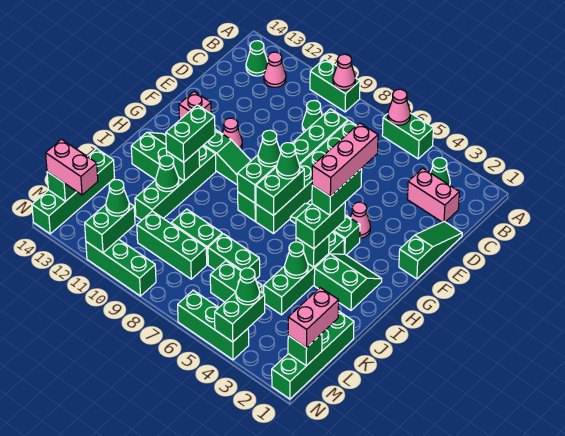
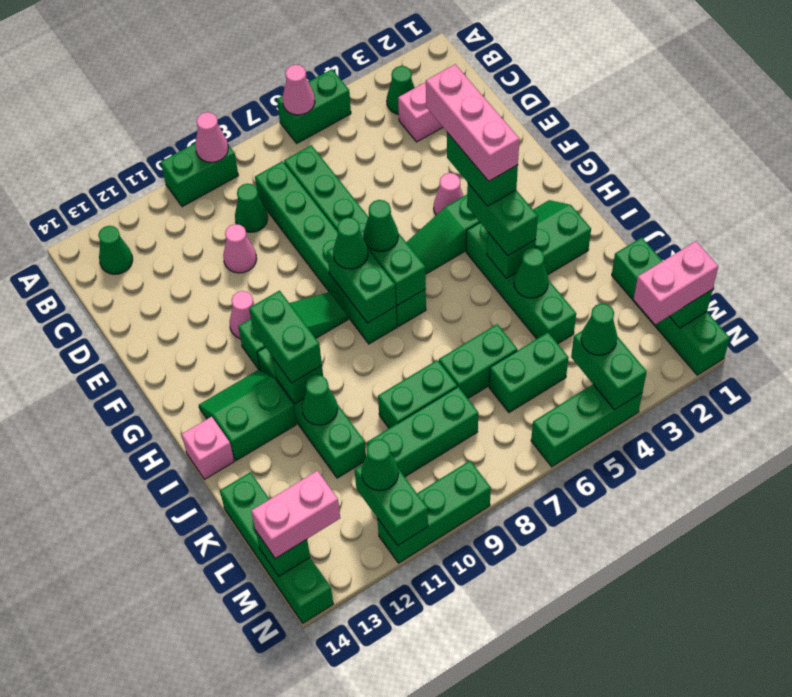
pink cone B12 level 1 -> pink cone D10 level 1
green slope D1:F1 level 1 top F -> none
pink brick F13 level 1 -> pink brick I14 level 1
pink brick L1:M1 level 3 -> pink brick M1:M2 level 3

